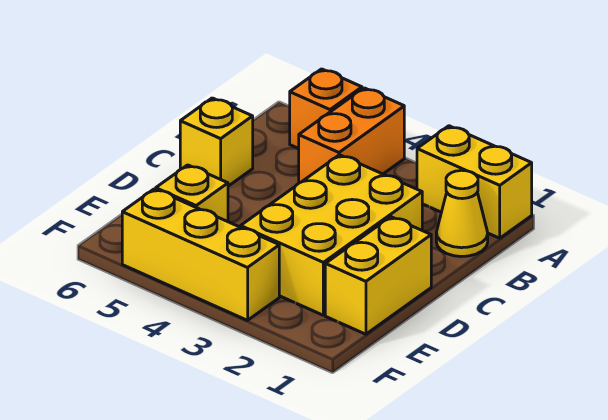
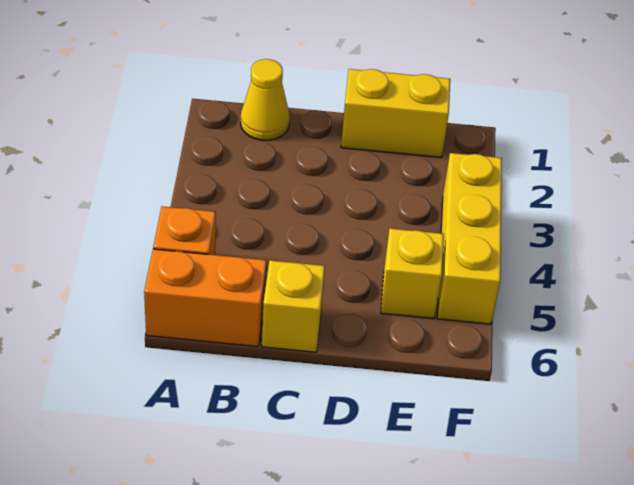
yellow brick A1:A2 level 1 -> none
orange brick A4:B4 level 1 -> orange brick A6:B6 level 1
yellow brick C2:E3 level 1 -> none

